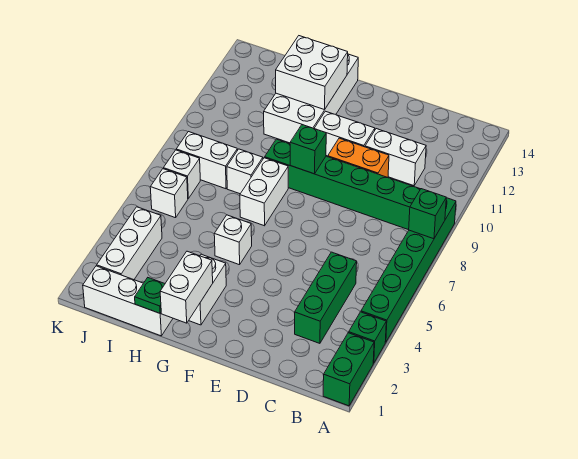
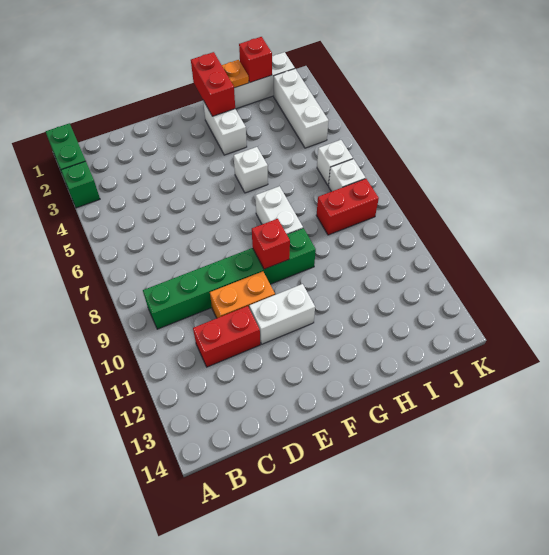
green brick A4:A9 level 1 -> none
green brick A8 level 2 -> none
green brick C3:C5 level 1 -> none
white brick C11:D11 level 1 -> red brick C11:D11 level 1
green brick F9 level 2 -> red brick F9 level 2
white brick G1:G2 level 2 -> red brick G1:G2 level 2
white brick G11:H14 level 1 -> none
white brick G12:H13 level 2 -> none
green plate H1 level 2 -> orange plate H1 level 2
white brick H8 level 1 -> none
none -> red brick I1 level 2
white brick I8:J8 level 1 -> red brick I8:J8 level 1

